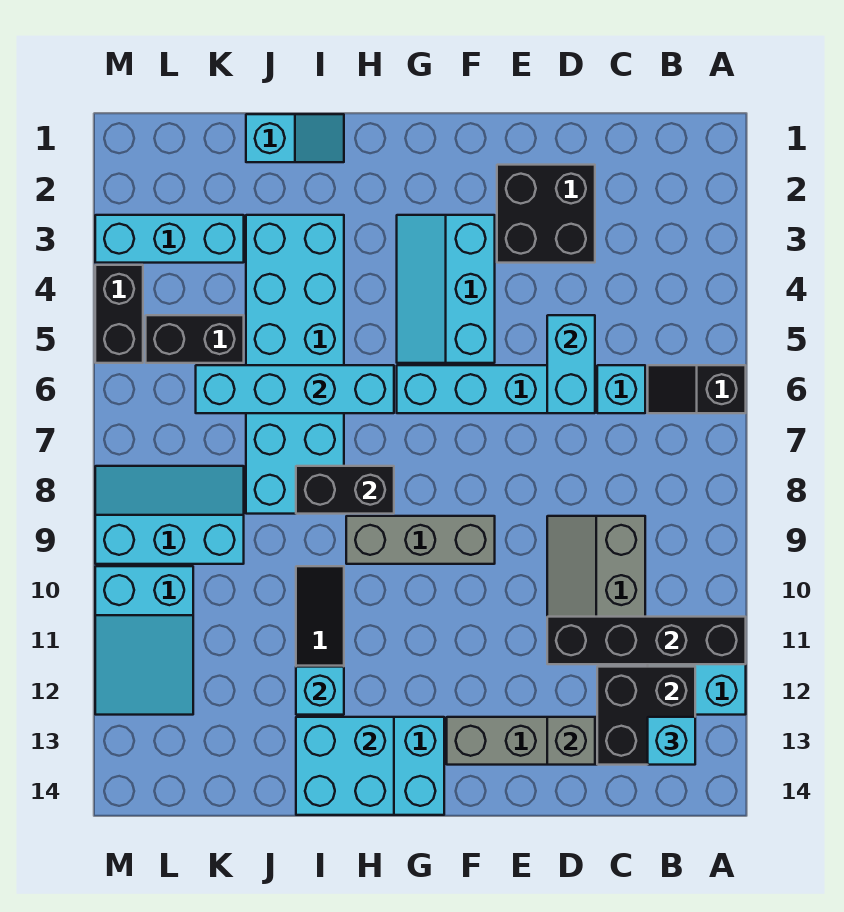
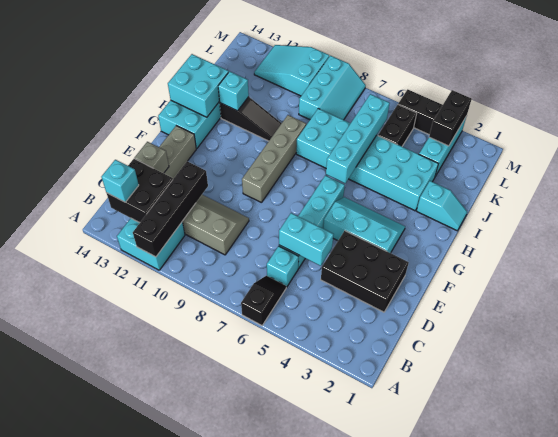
black brick D2:E3 level 1 -> black brick D2:E4 level 1
grey brick F9:H9 level 1 -> grey brick F9:I9 level 1
black brick H8:I8 level 2 -> black brick L3:M3 level 2
cyan slope I1:J1 level 1 top J -> cyan slope I1:I2 level 1 top 2

